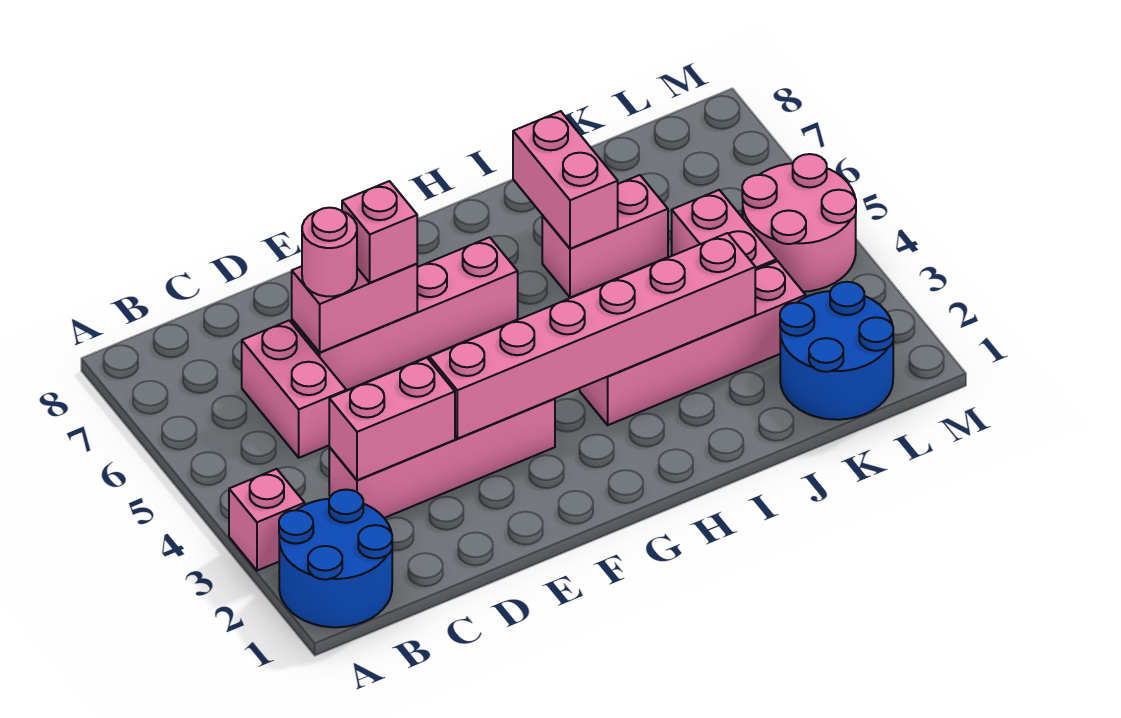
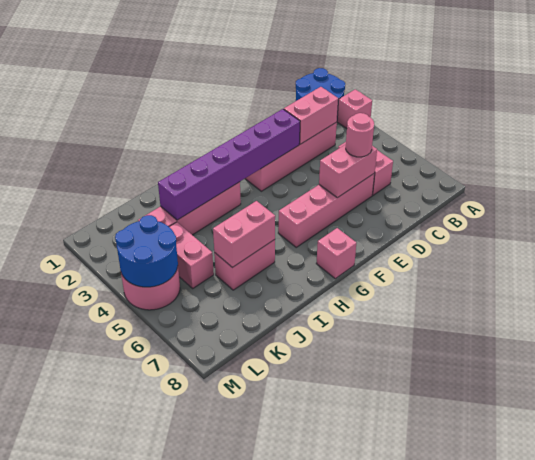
pink brick E3:J3 level 2 -> purple brick E3:J3 level 2
pink brick E6 level 3 -> pink brick G8 level 1
pink brick I6:I7 level 2 -> pink brick I6:J6 level 2
blue round brick K1:L2 level 1 -> blue round brick L4:M5 level 2

